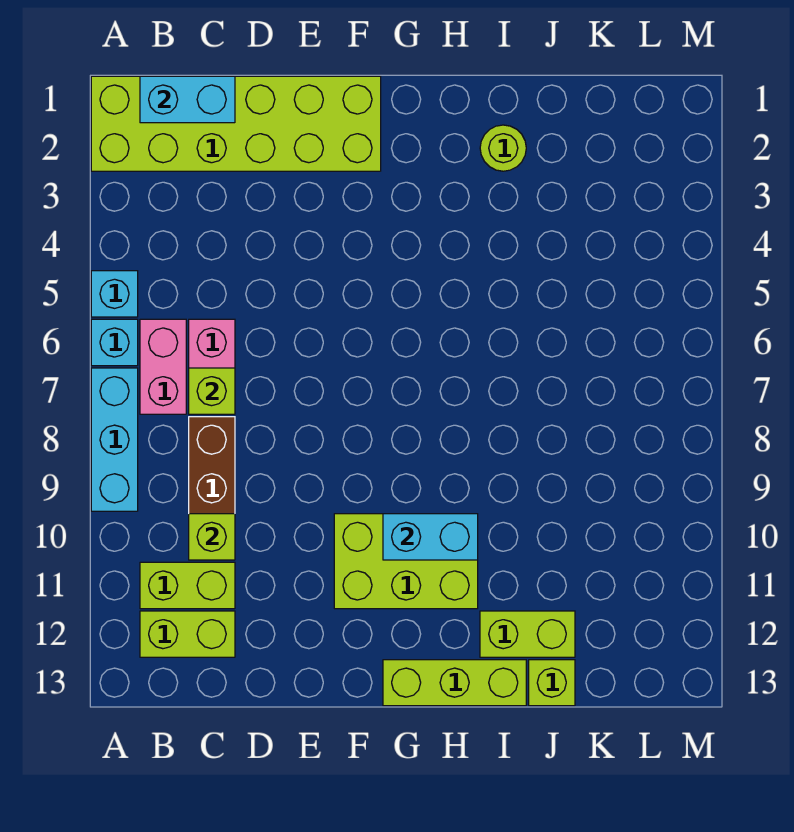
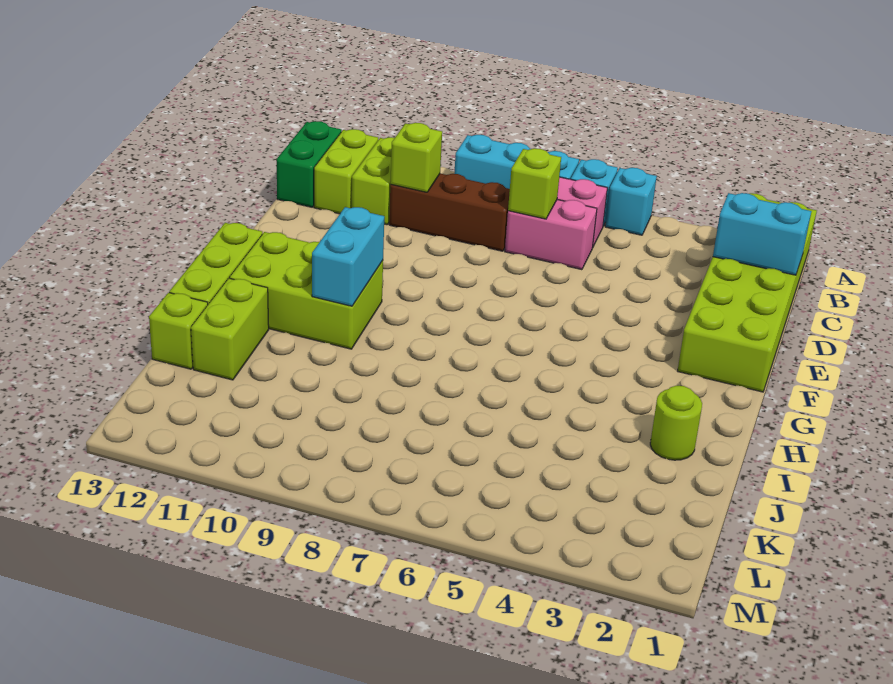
cyan brick B1:C1 level 2 -> cyan brick C1:C2 level 2
none -> green brick B13:C13 level 1
lime brick F10:H11 level 1 -> lime brick G10:H12 level 1

